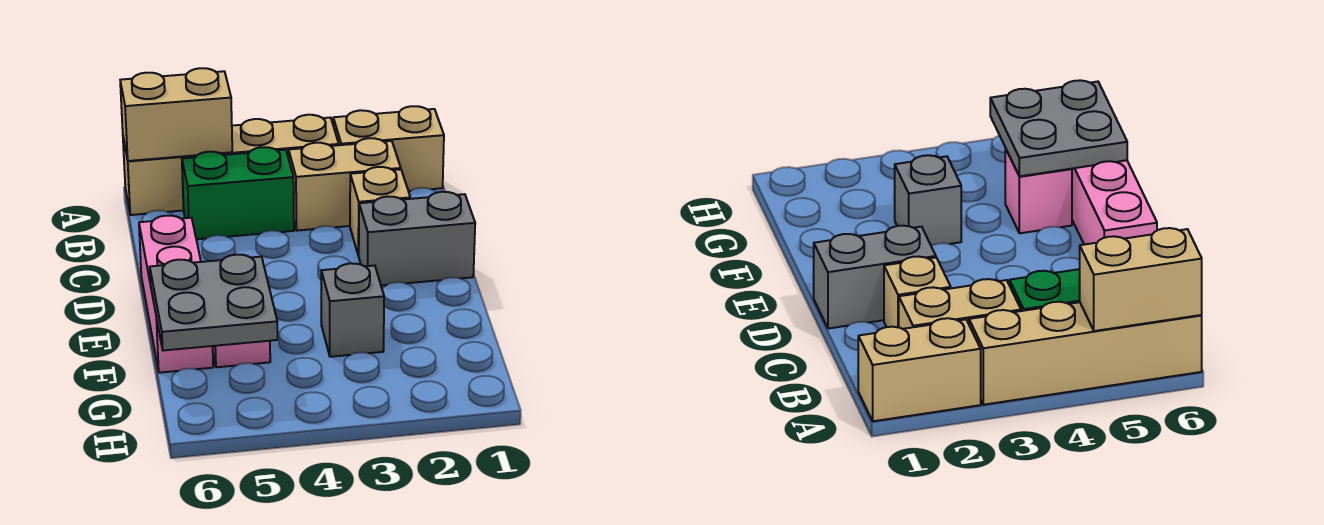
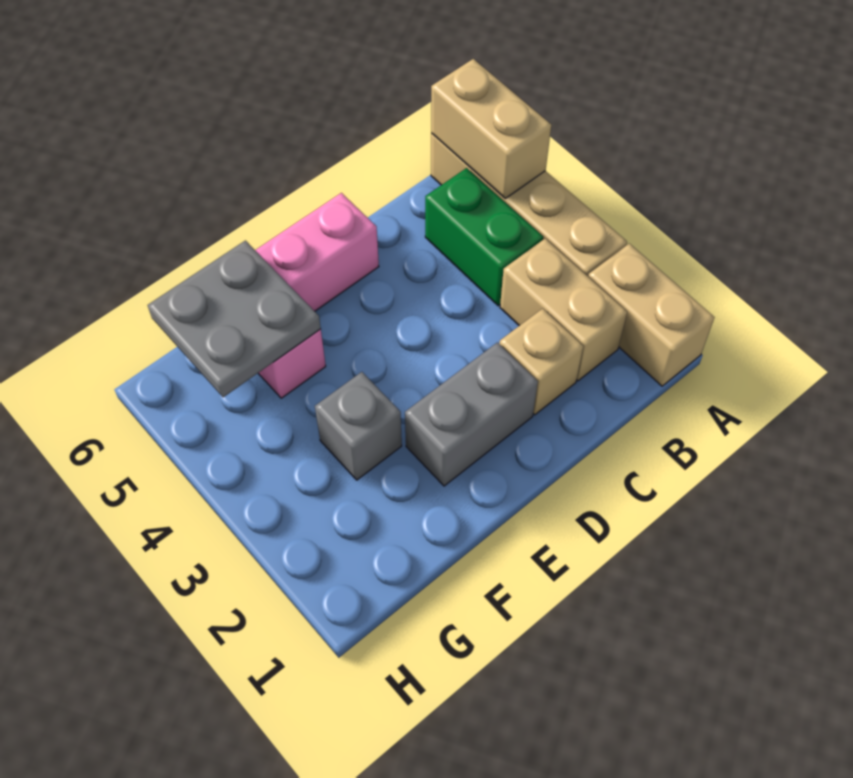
grey brick D1:D2 level 1 -> grey brick D2:E2 level 1

